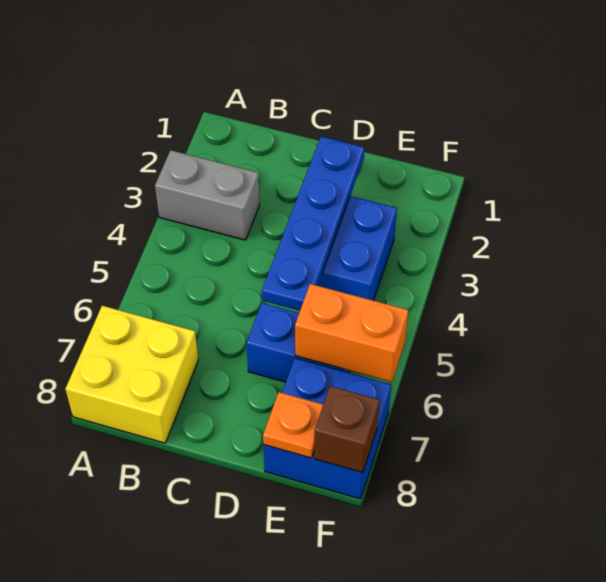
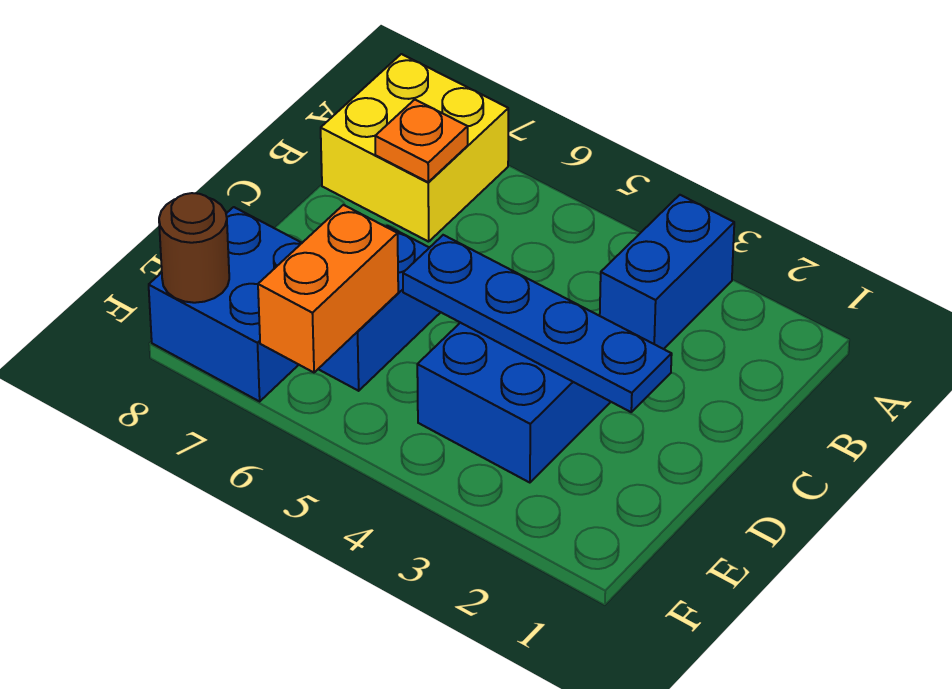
grey brick A3:B3 level 1 -> blue brick A3:B3 level 1
orange plate E8 level 2 -> orange plate B7 level 2
brown brick F8 level 2 -> brown round brick F8 level 2

